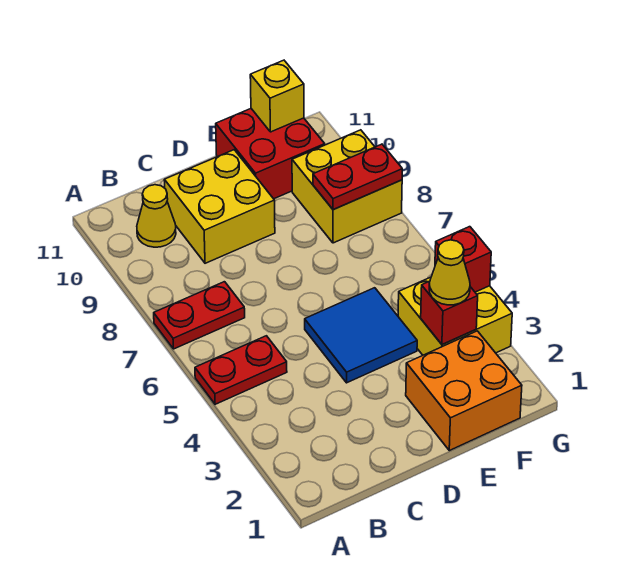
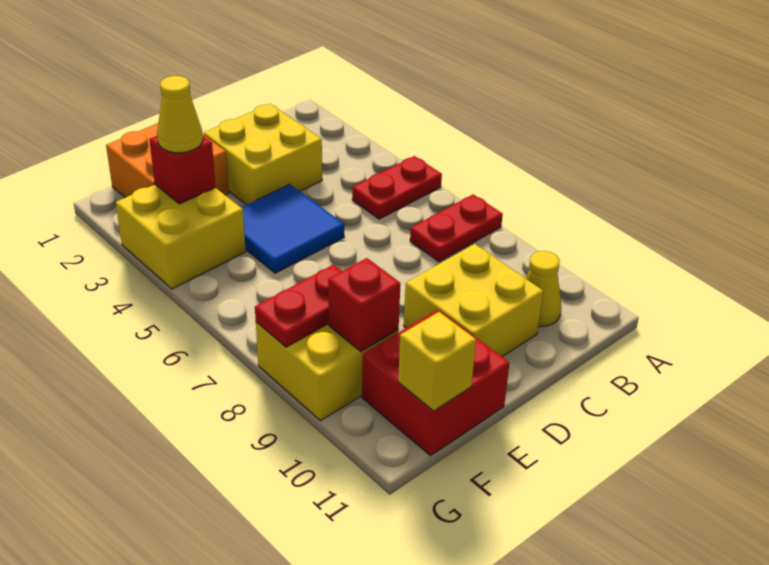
none -> yellow brick C2:D3 level 1
red brick G4 level 2 -> red brick F9 level 2

